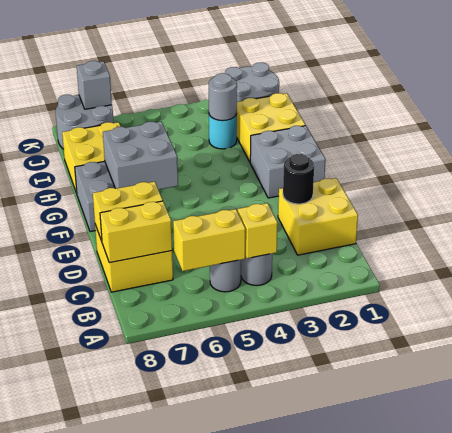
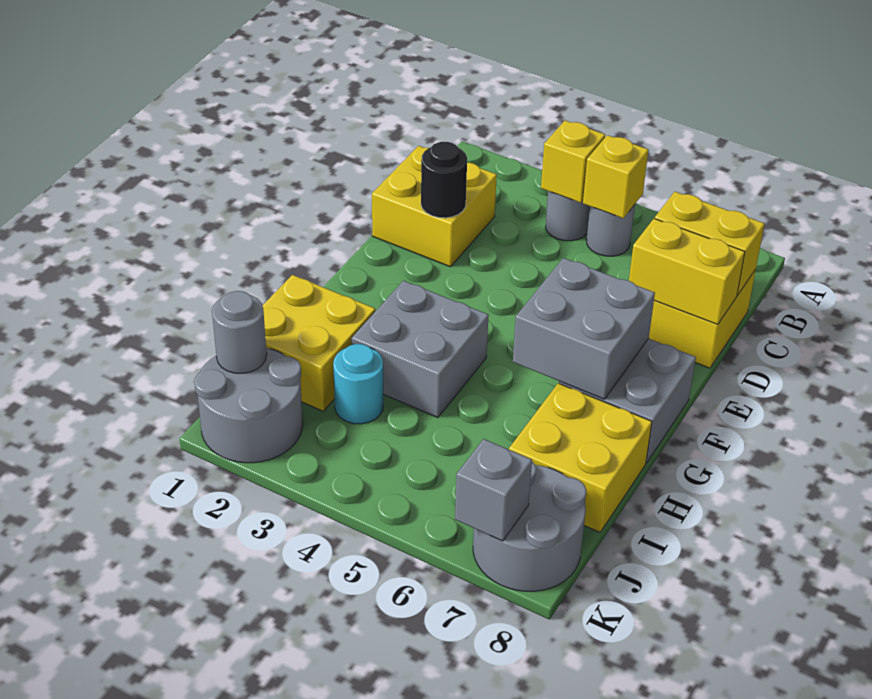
yellow brick B5:B6 level 2 -> yellow brick B5 level 2
grey brick F1:G2 level 1 -> grey brick G3:H4 level 1
grey round brick I3 level 2 -> grey round brick J1 level 2

